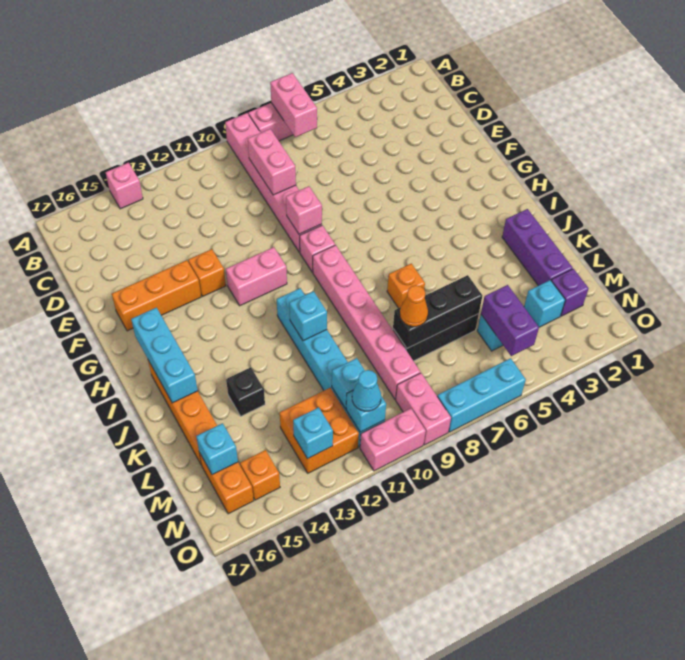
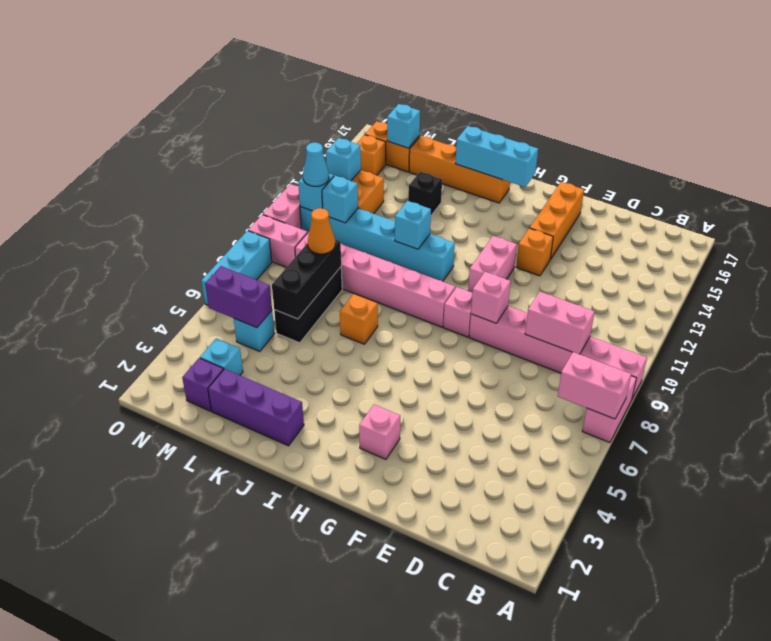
pink brick A14 level 1 -> pink brick G3 level 1

